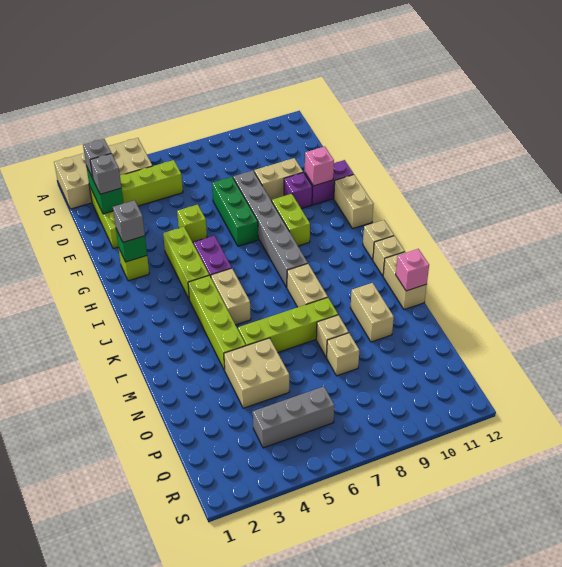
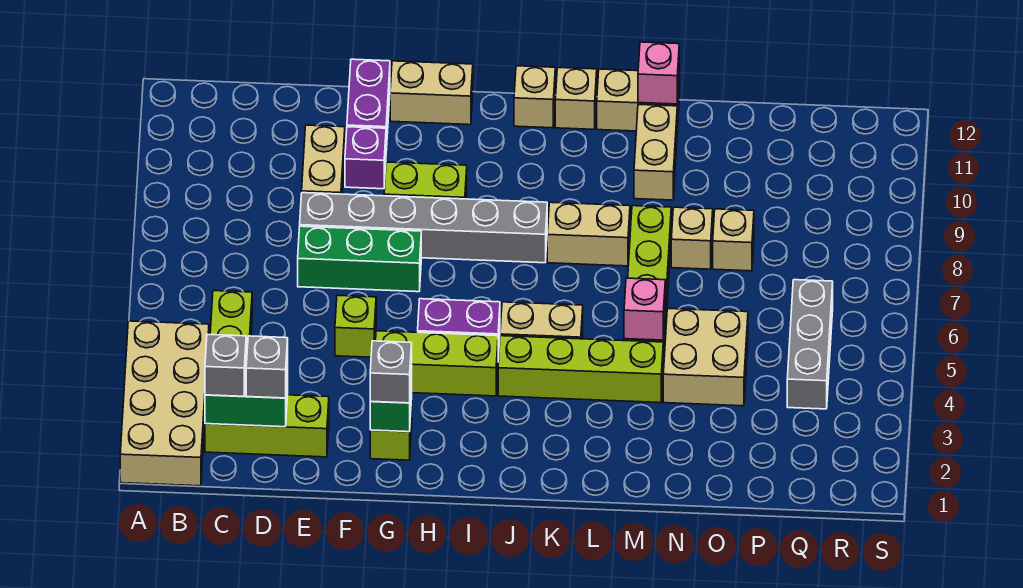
pink brick F11 level 2 -> pink brick M5 level 2
tan brick M10:N10 level 1 -> tan brick M10:M11 level 1

